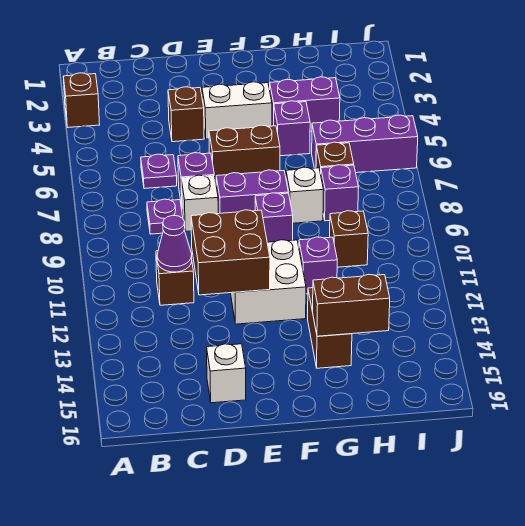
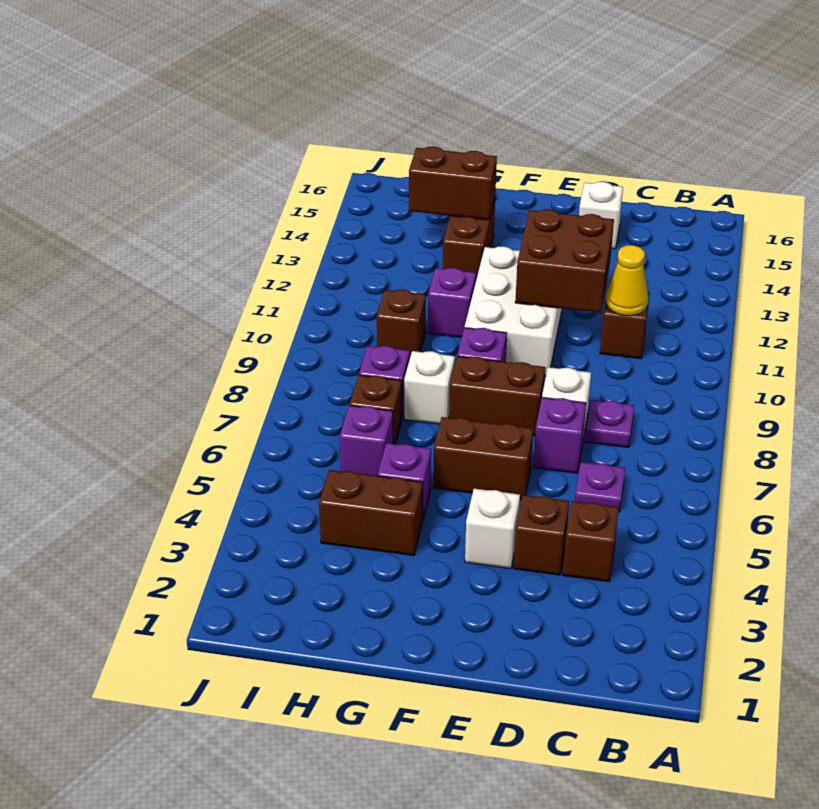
brown brick A3 level 1 -> brown brick C4 level 1
purple cone C11 level 2 -> yellow cone C11 level 2
white brick E4:F4 level 1 -> white brick E4 level 1
purple brick E8:F8 level 1 -> brown brick E8:F8 level 1
white brick E11:F12 level 1 -> white brick E10:F12 level 1
purple brick G4:H4 level 1 -> brown brick G4:H4 level 1
purple brick H6:J6 level 1 -> purple brick H6 level 1

